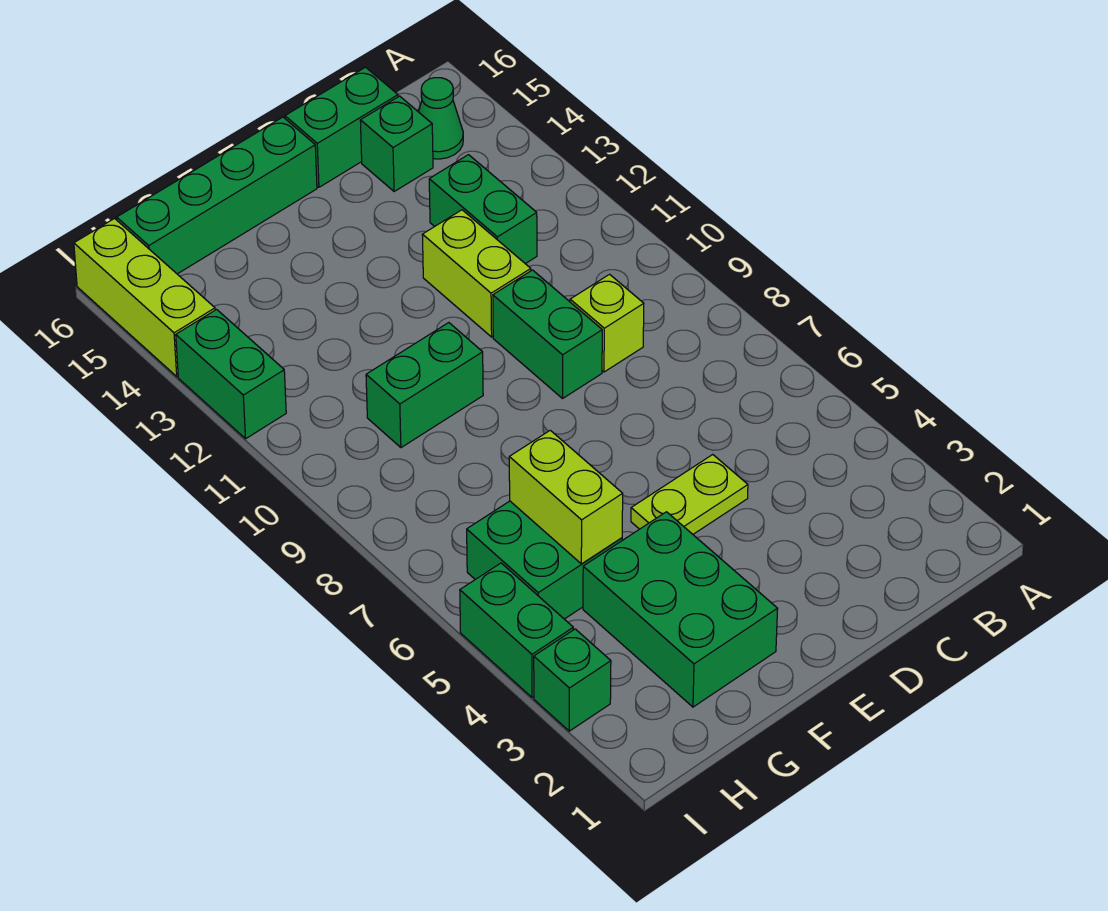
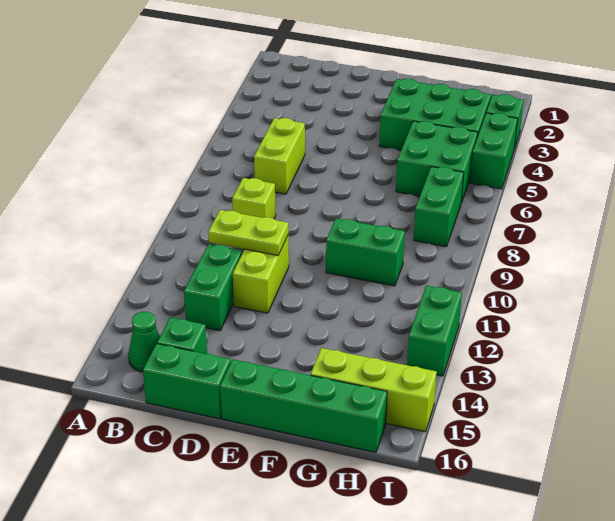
lime plate D5:E5 level 1 -> lime plate C11:D11 level 2
green brick D9:D10 level 1 -> green brick H7:H8 level 1
green brick F2:G4 level 1 -> green brick F3:H4 level 1
lime brick G5:G6 level 2 -> lime brick C6:C7 level 1
lime brick I14:I16 level 1 -> lime brick G15:I15 level 1

